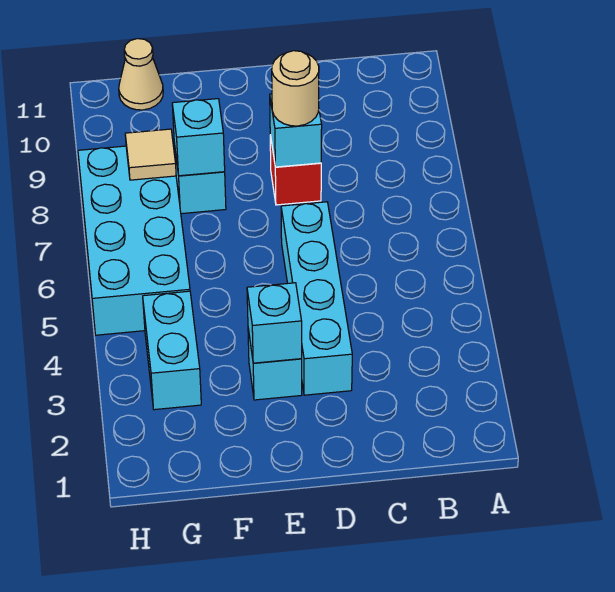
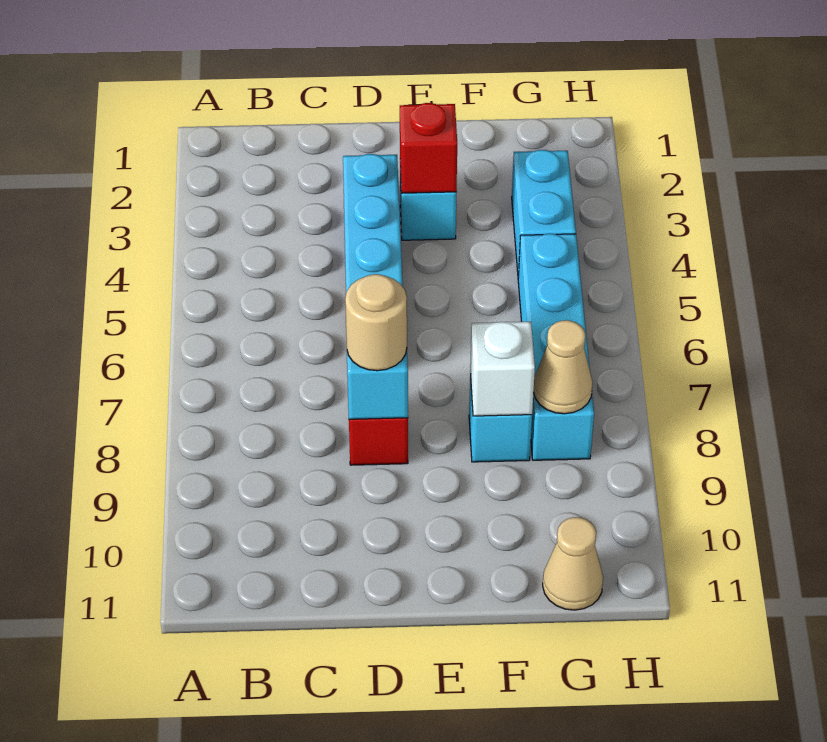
cyan brick E3 level 2 -> red brick E3 level 2
cyan brick F8 level 2 -> white brick F8 level 2
cyan brick G5:H8 level 1 -> cyan brick G5:G8 level 1
tan tile G8 level 2 -> tan cone G8 level 2

